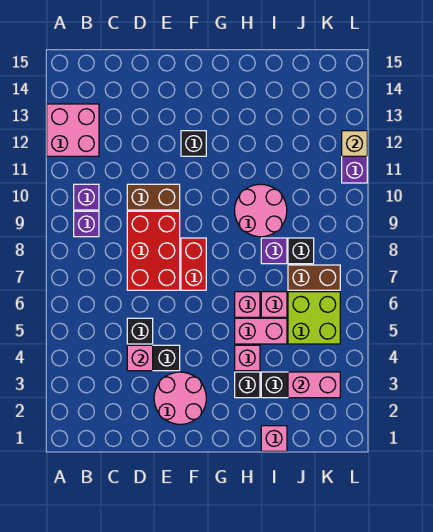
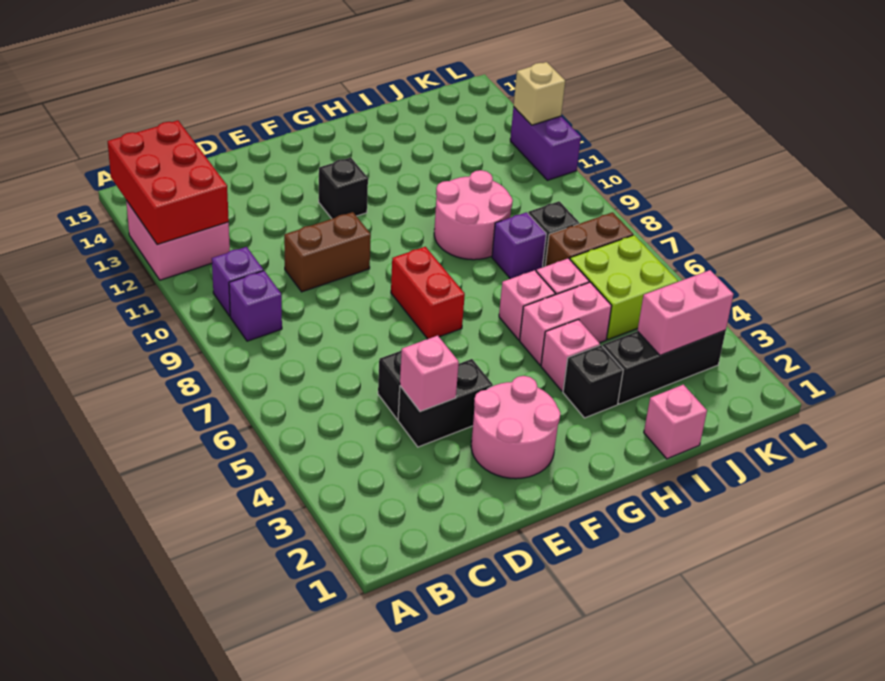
red brick D7:E9 level 1 -> red brick A12:B14 level 2

